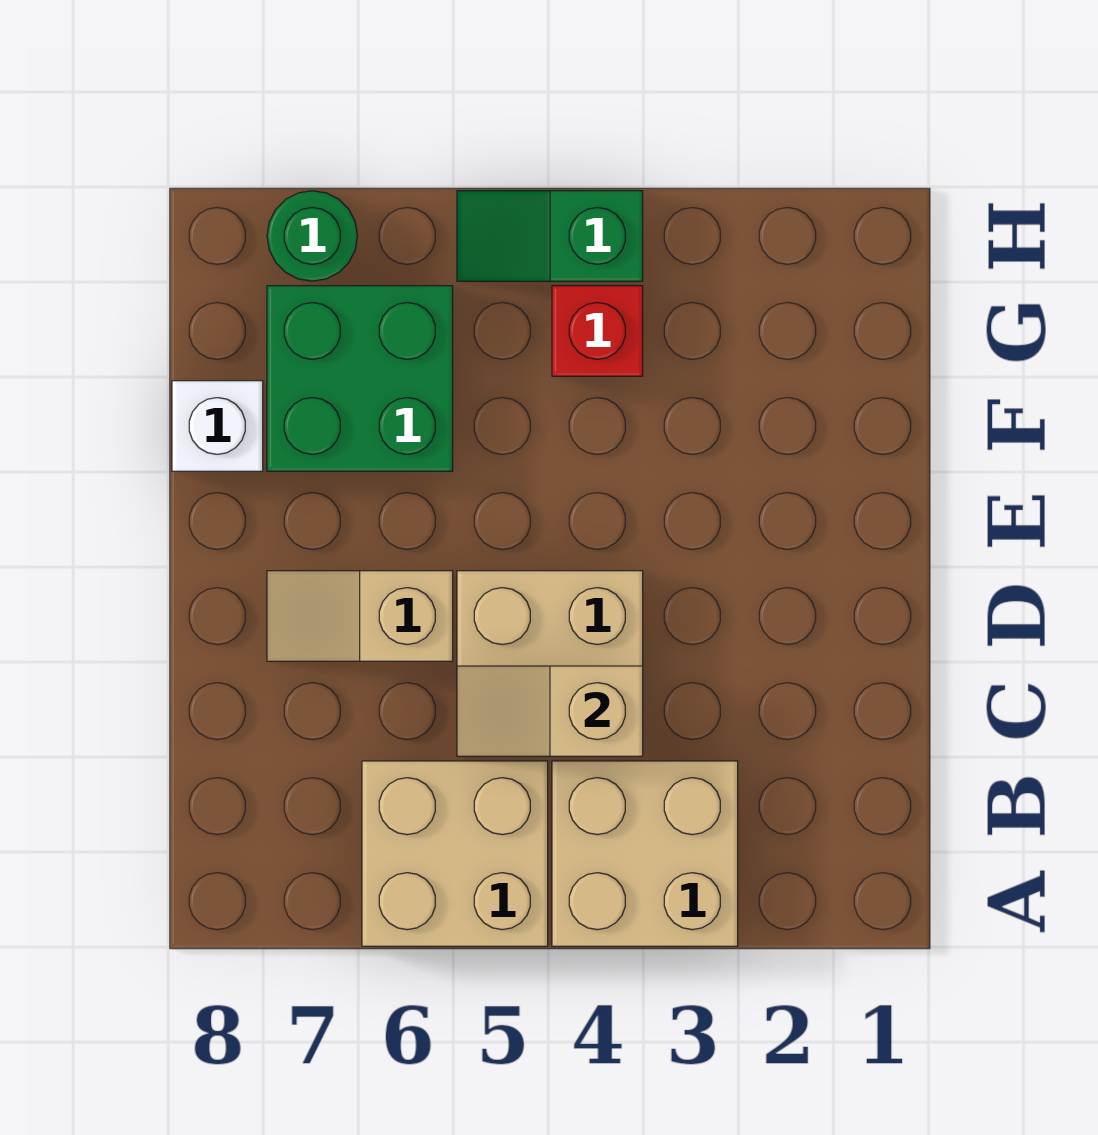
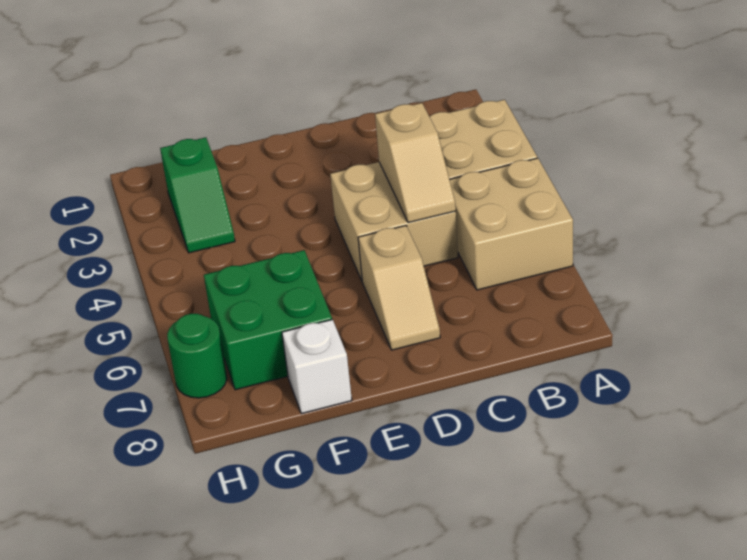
red brick G4 level 1 -> none
green slope H4:H5 level 1 top 4 -> green slope G2:G3 level 1 top 2

